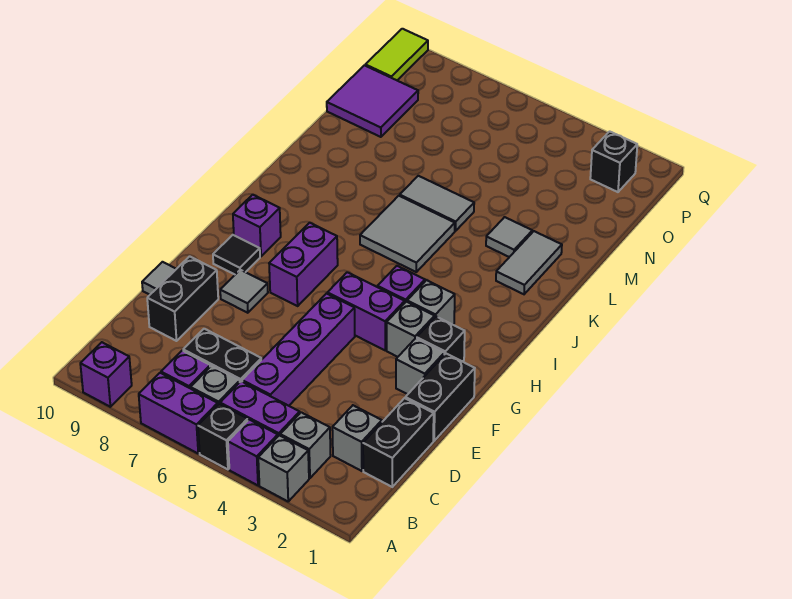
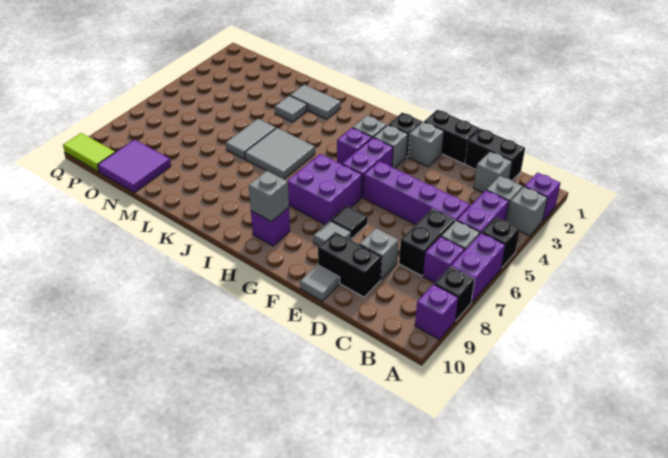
purple brick A4 level 1 -> purple brick A2 level 1
none -> grey brick D8 level 1
purple brick G7:H7 level 1 -> purple brick G6:H7 level 1
black tile G9 level 1 -> black tile F7 level 1
none -> grey brick H9 level 2
black brick P2 level 1 -> black brick A8 level 1

